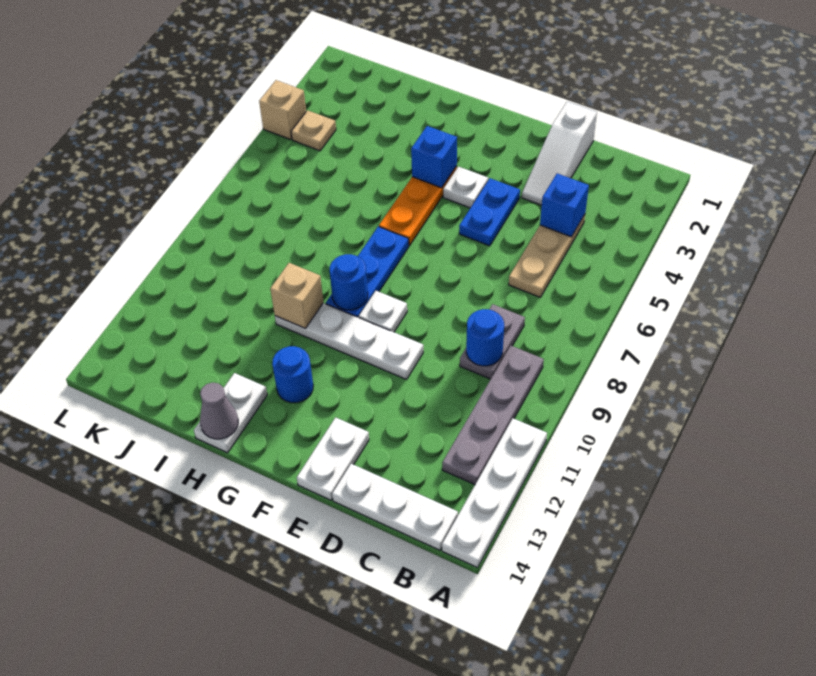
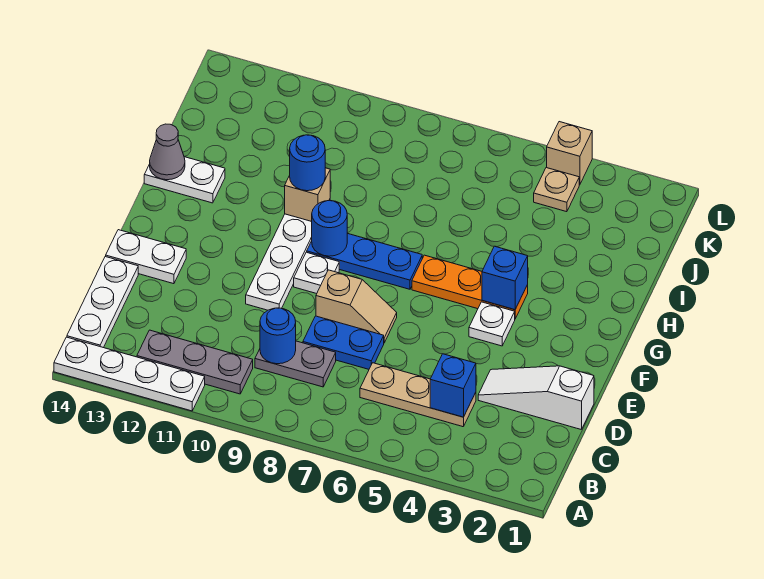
grey plate B9:B12 level 1 -> grey plate B10:B12 level 1
blue plate E4:E5 level 1 -> blue plate D7:D8 level 1
none -> tan slope E7:E8 level 1 top 8
blue round brick G12 level 1 -> blue round brick H10 level 3

